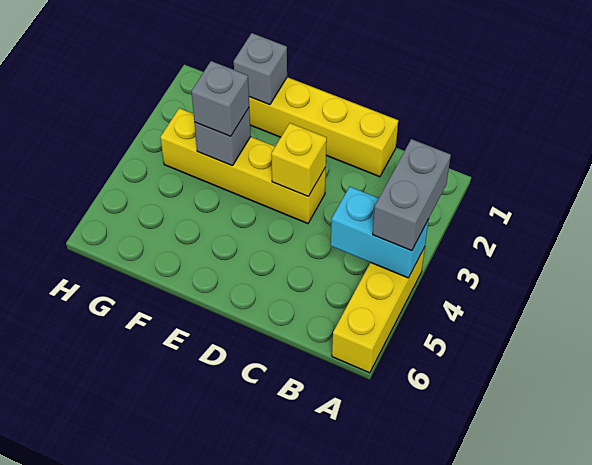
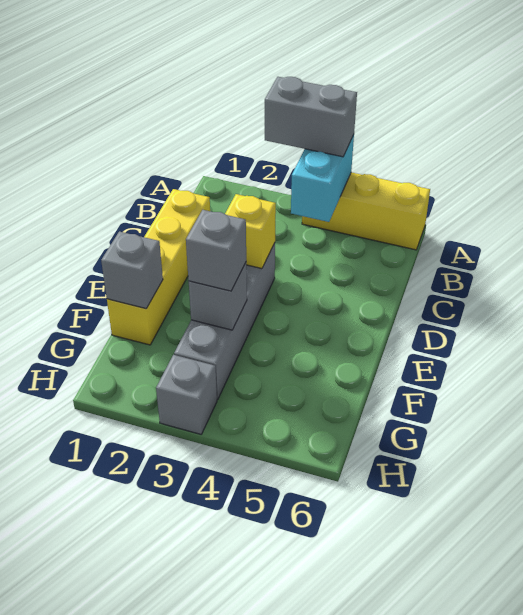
yellow brick D3:G3 level 1 -> grey brick D3:G3 level 1
none -> grey brick H3 level 1

